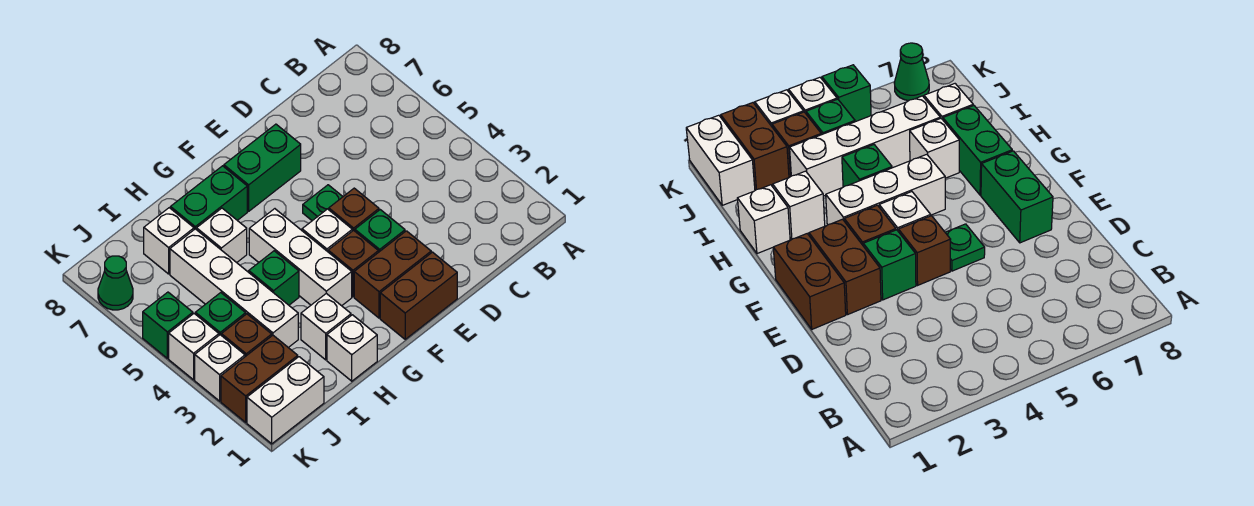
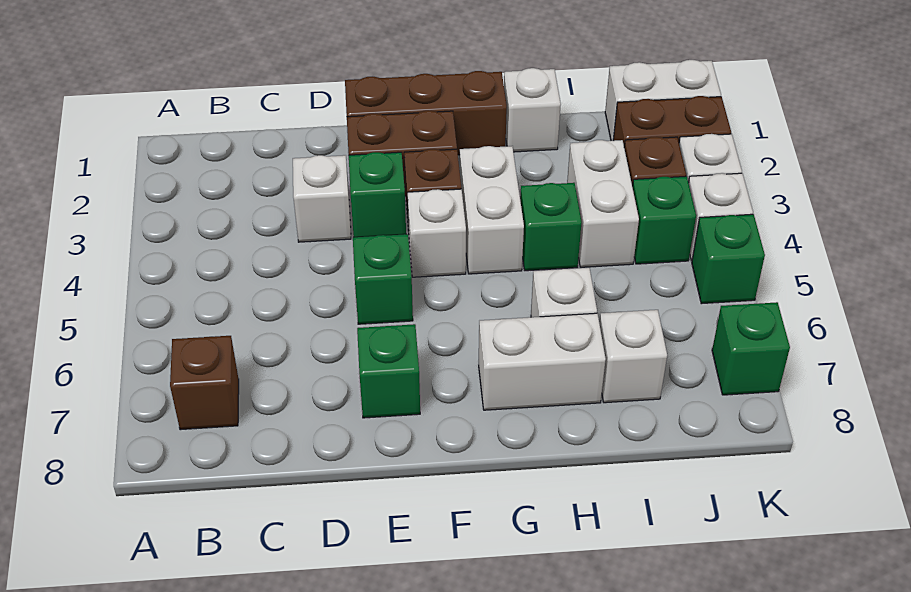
brown brick E1:F1 level 1 -> brown brick E1:G1 level 1
brown brick E4 level 1 -> brown brick B7 level 1
green plate E5 level 1 -> green brick E5 level 1
green brick E7:F7 level 1 -> green brick E7 level 1
white brick G3:G5 level 1 -> white brick G3:G4 level 1
green brick G7:H7 level 1 -> white brick G7:H7 level 1
white brick H2 level 1 -> white brick D3 level 1
white brick I3:I6 level 1 -> white brick I3:I4 level 1
green cone K7 level 1 -> green brick K7 level 1

